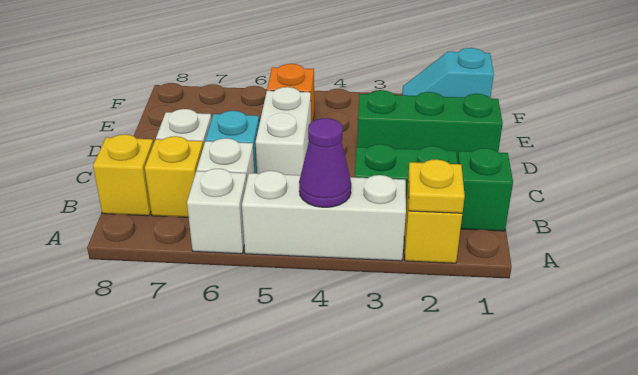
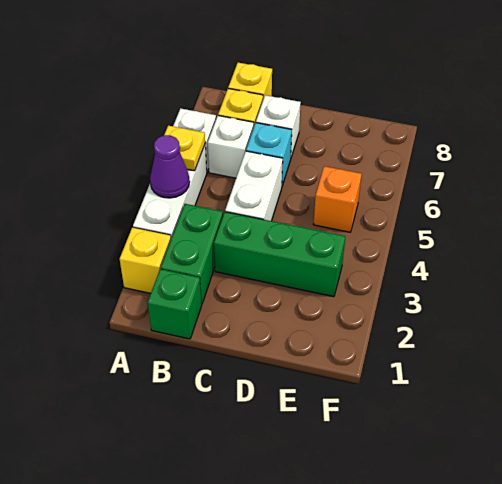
yellow plate A2 level 2 -> yellow plate A5 level 2
white brick C5:D5 level 1 -> white brick C4:C5 level 1
green brick D1:D3 level 1 -> green brick C3:E3 level 1
cyan slope F1:F2 level 1 top 1 -> none

